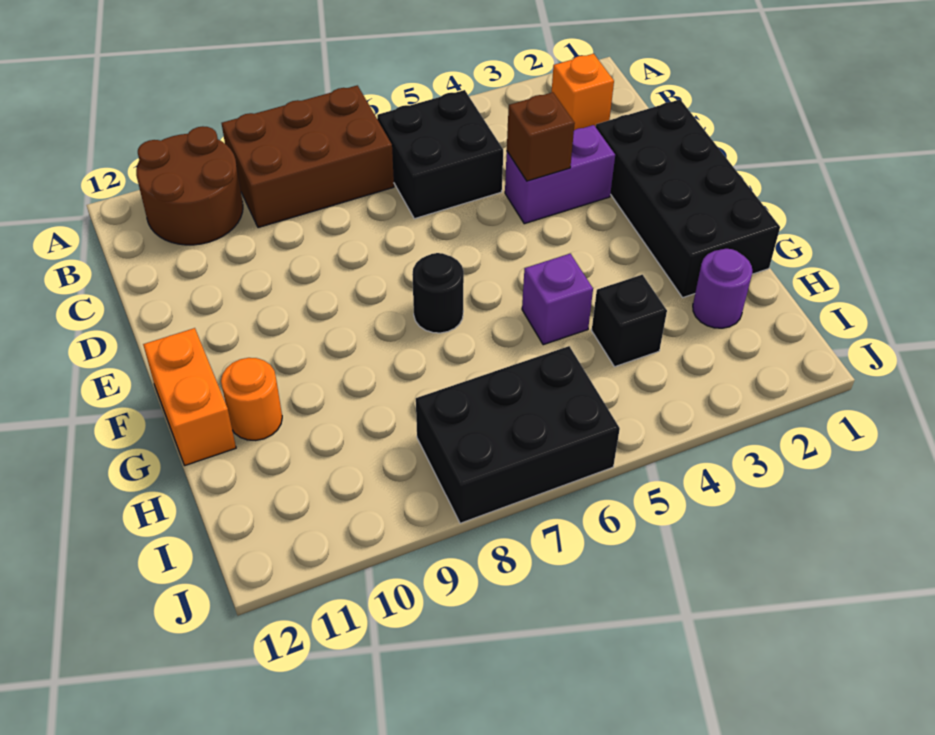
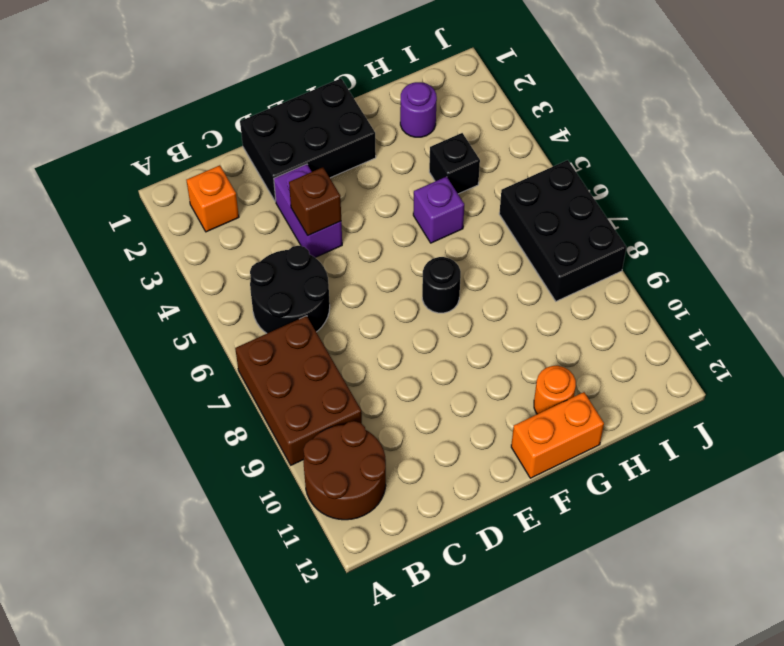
black brick B5:C6 level 1 -> black round brick B5:C6 level 1
black brick D1:G2 level 1 -> black brick D1:F2 level 1

